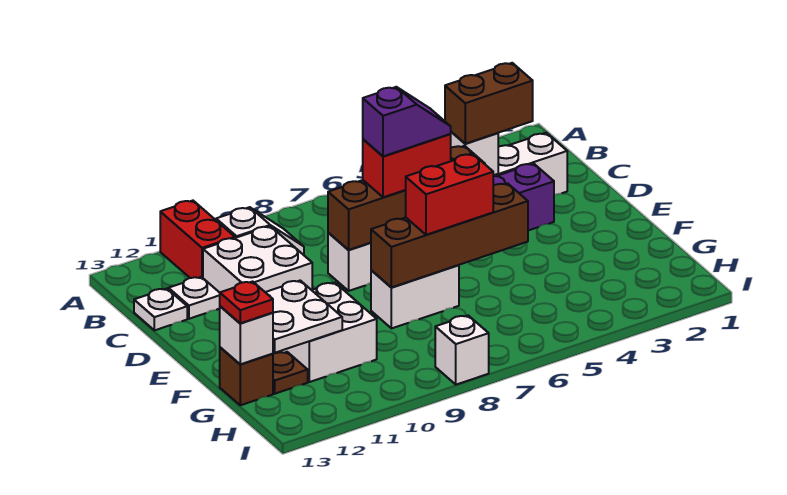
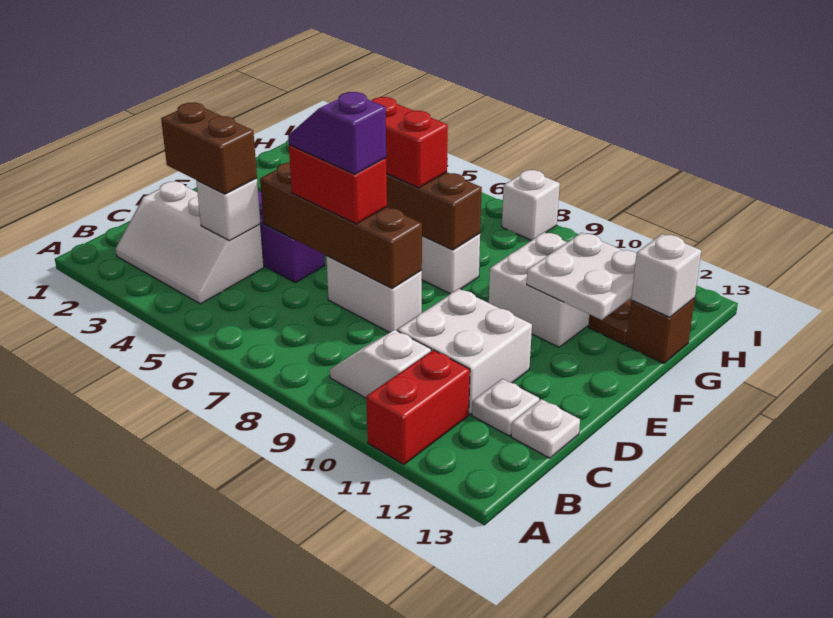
red plate G13 level 3 -> none

